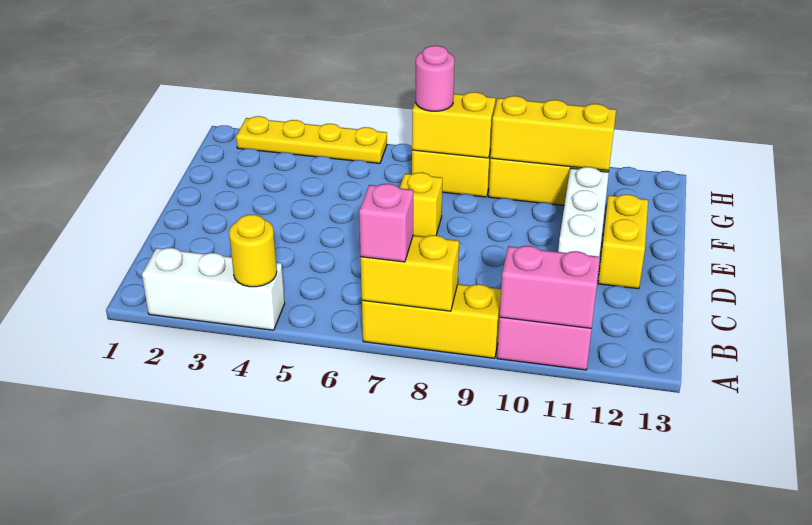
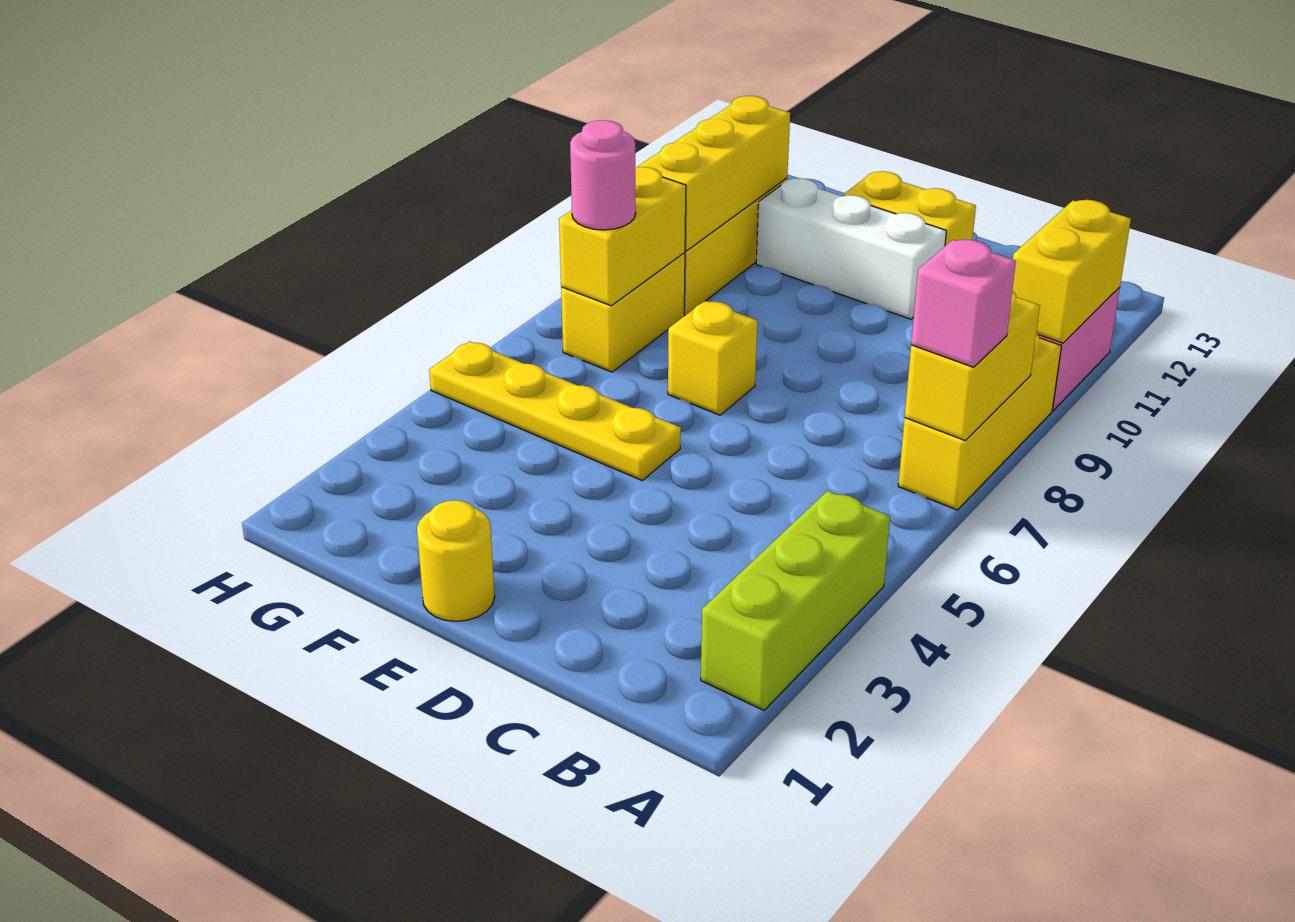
white brick A2:A4 level 1 -> lime brick A2:A4 level 1
yellow round brick A4 level 2 -> yellow round brick E1 level 1
pink brick A10:A11 level 2 -> yellow brick A10:A11 level 2
yellow plate H2:H5 level 1 -> yellow plate E5:H5 level 1

